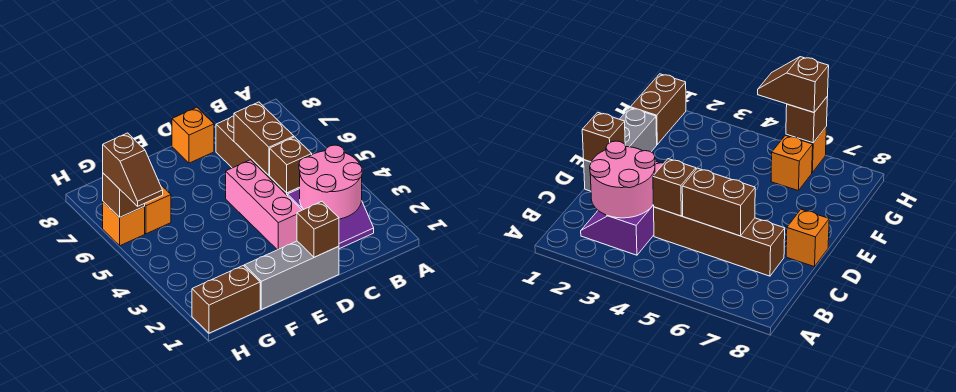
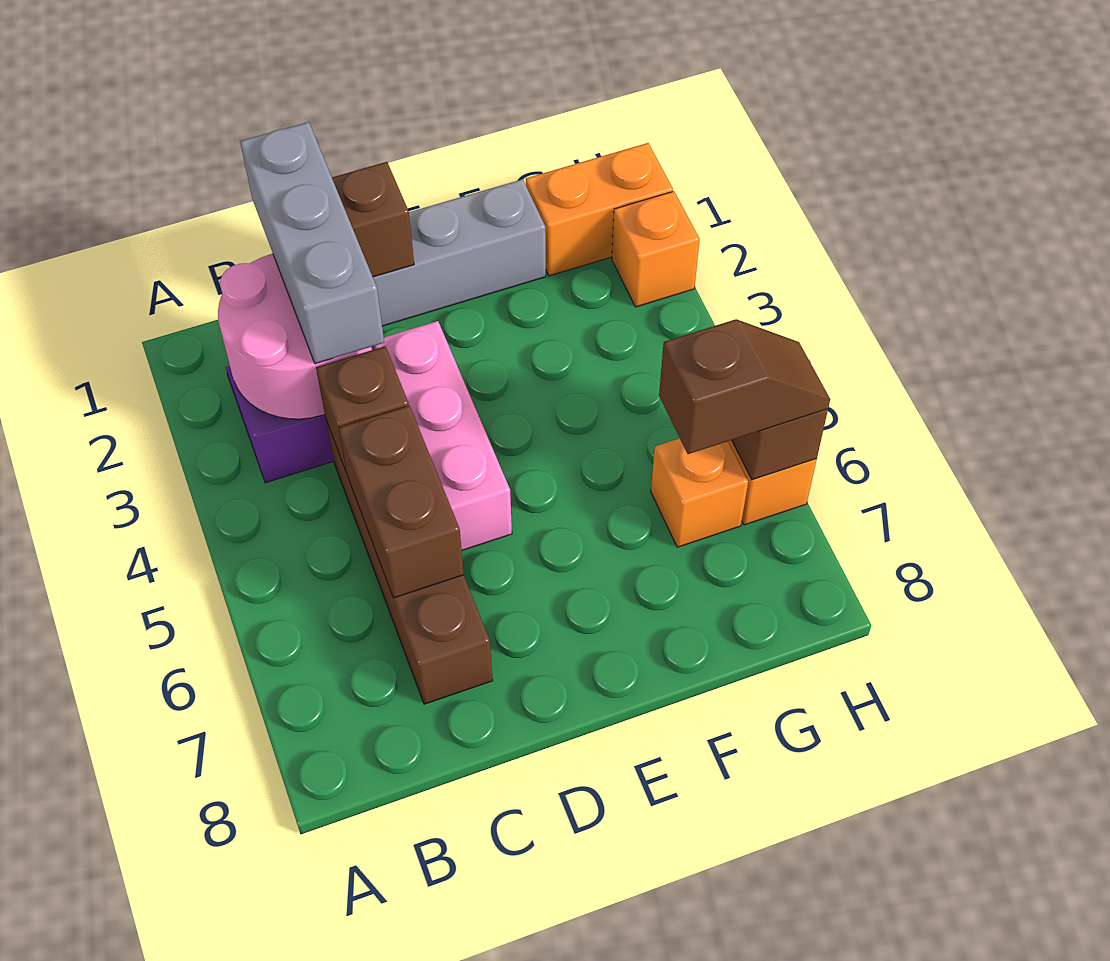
none -> grey brick C1:C3 level 3
orange brick D8 level 1 -> orange brick H2 level 1
brown brick G1:H1 level 1 -> orange brick G1:H1 level 1
brown slope H5:H6 level 3 top 6 -> brown slope G6:H6 level 3 top G

